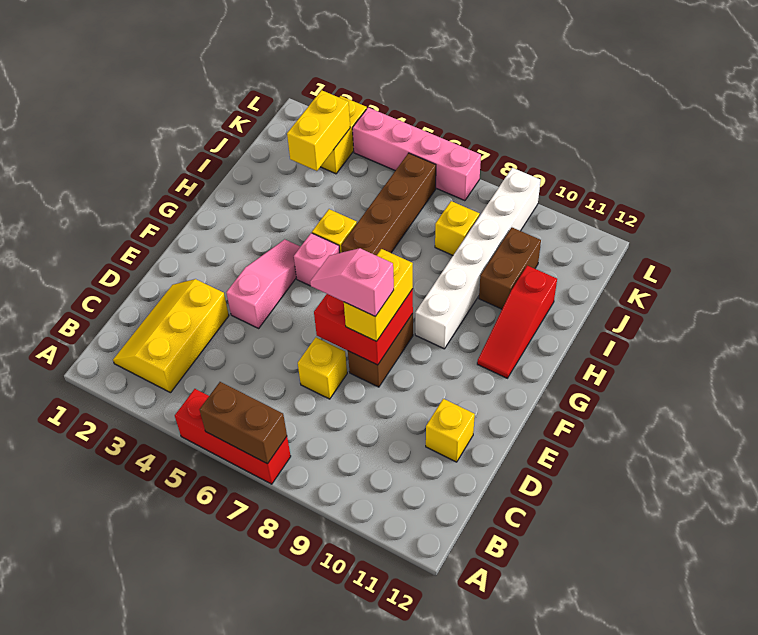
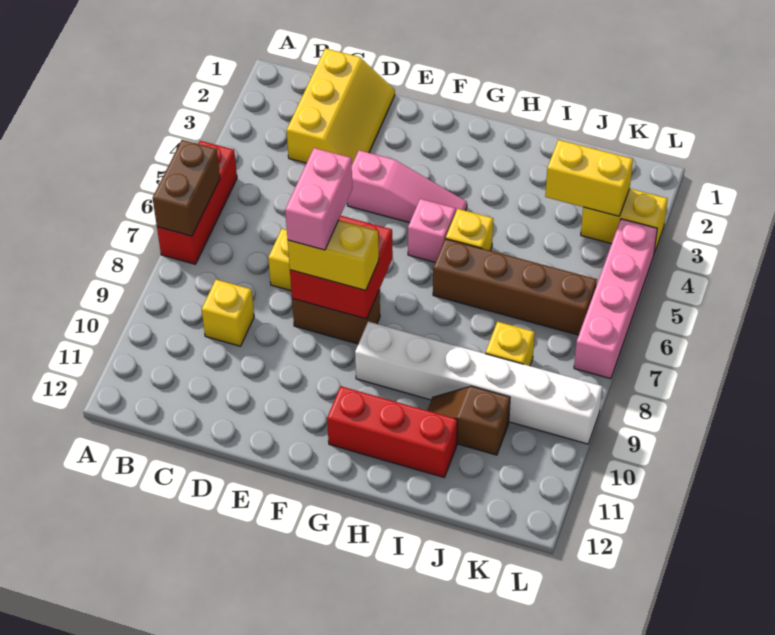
yellow slope B2:D3 level 1 top 3 -> yellow slope C1:D3 level 1 top C
yellow brick D11 level 1 -> yellow brick C9 level 1
pink slope E7:E8 level 4 top 8 -> pink brick E7:E8 level 4
red slope G11:I11 level 1 top I -> red brick G11:I11 level 1
brown brick I10:J10 level 1 -> brown slope I10:J10 level 1 top J

